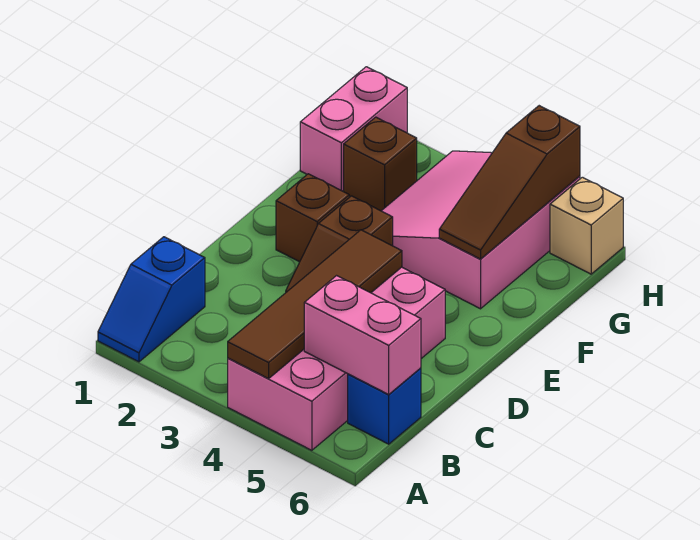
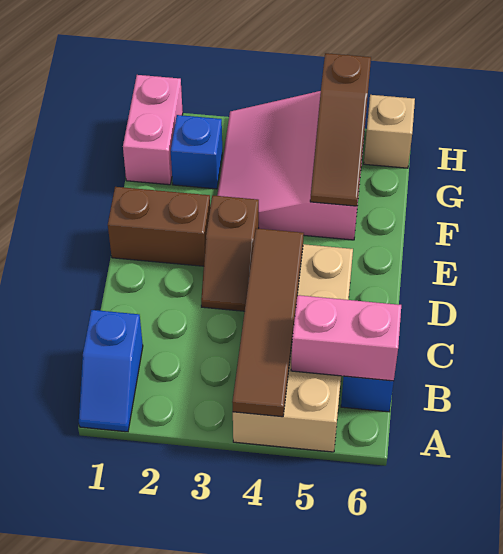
pink brick A4:D5 level 1 -> tan brick A4:D5 level 1
brown brick E2 level 1 -> brown brick E1:E2 level 1
brown brick G2 level 1 -> blue brick G2 level 1

